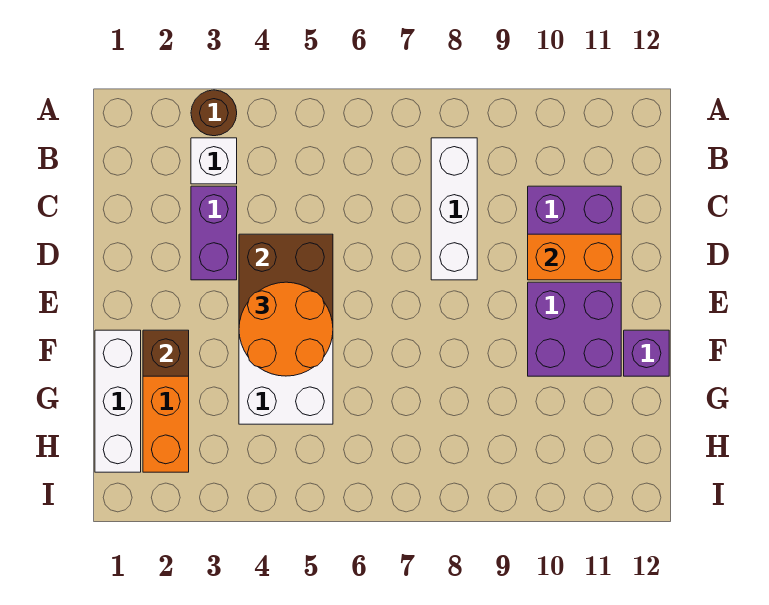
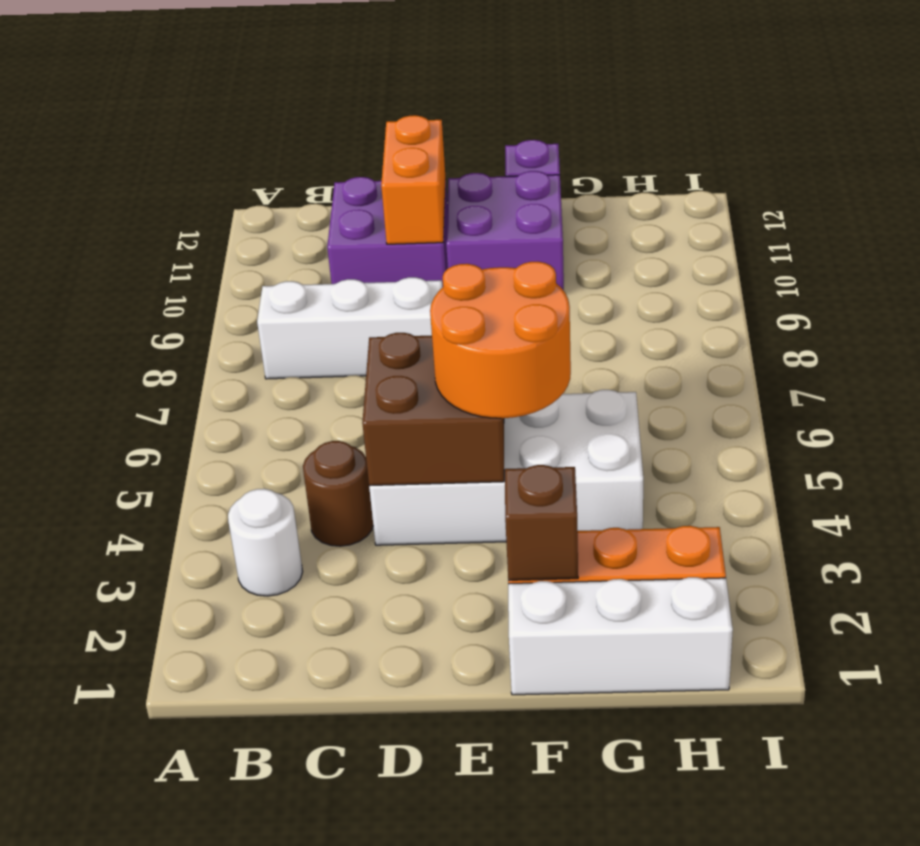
brown round brick A3 level 1 -> brown round brick C4 level 1
white brick B3 level 1 -> white round brick B3 level 1
purple brick C3:D3 level 1 -> none

